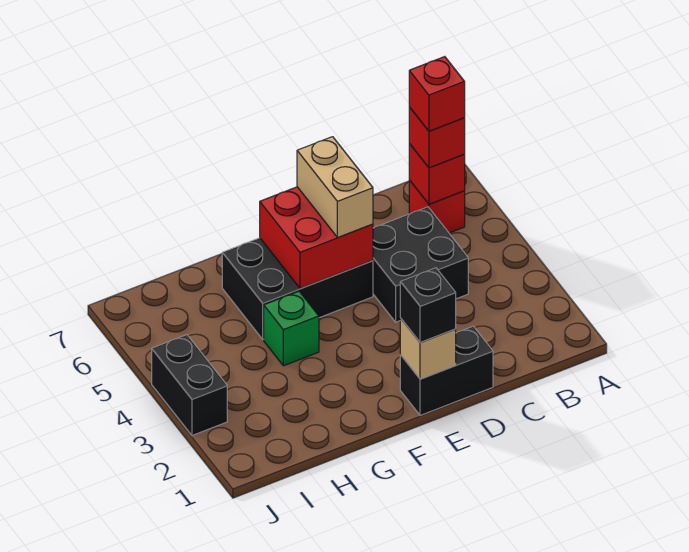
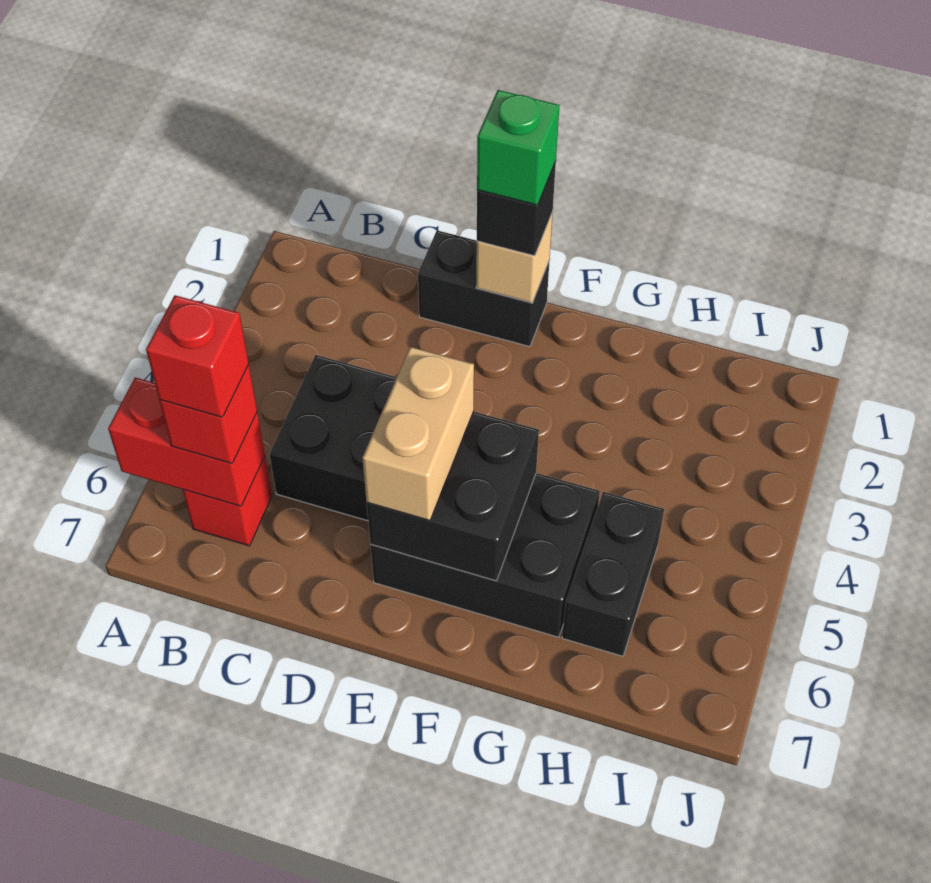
red brick B6 level 2 -> red brick A6:B6 level 2
red brick E5:F6 level 2 -> black brick E5:F6 level 2
green brick G4 level 1 -> green brick E1 level 4
black brick J3:J4 level 1 -> black brick H5:H6 level 1

